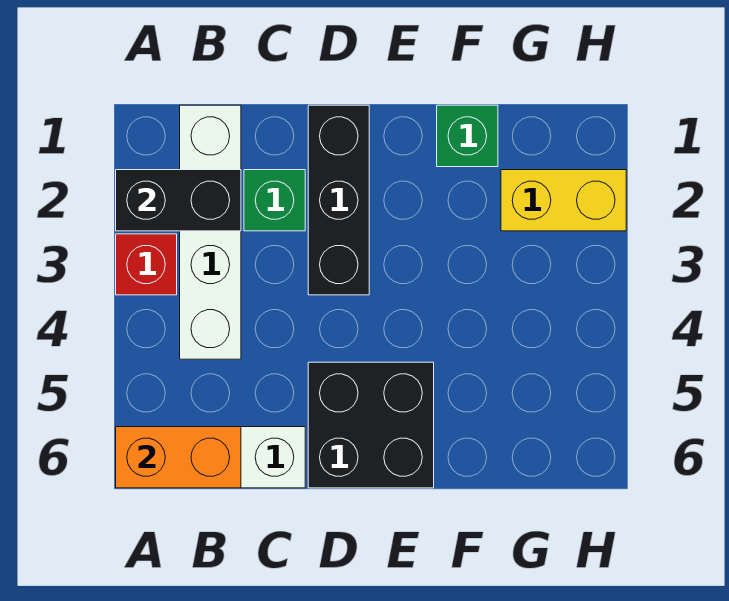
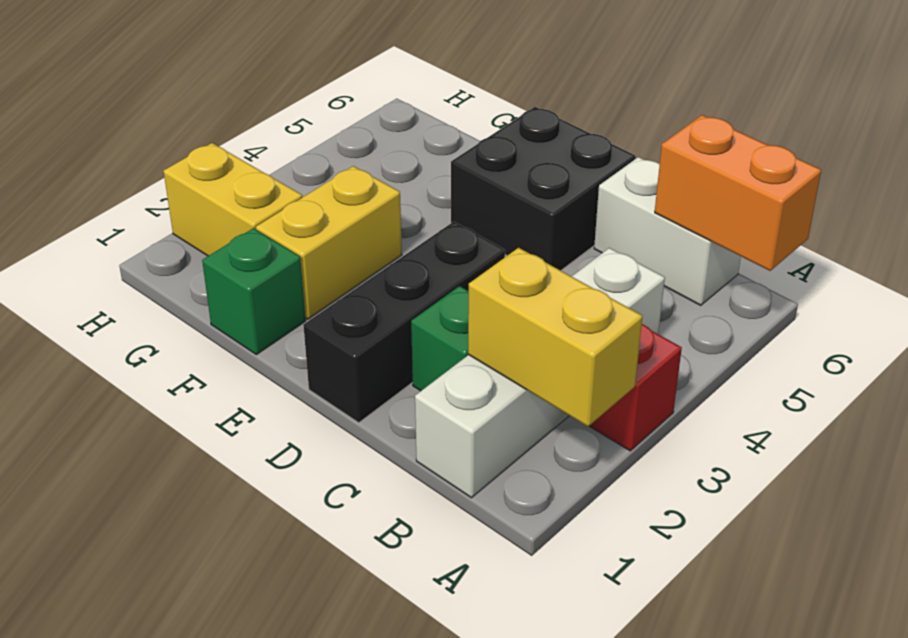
black brick A2:B2 level 2 -> yellow brick A2:B2 level 2
none -> yellow brick F2:F3 level 1

